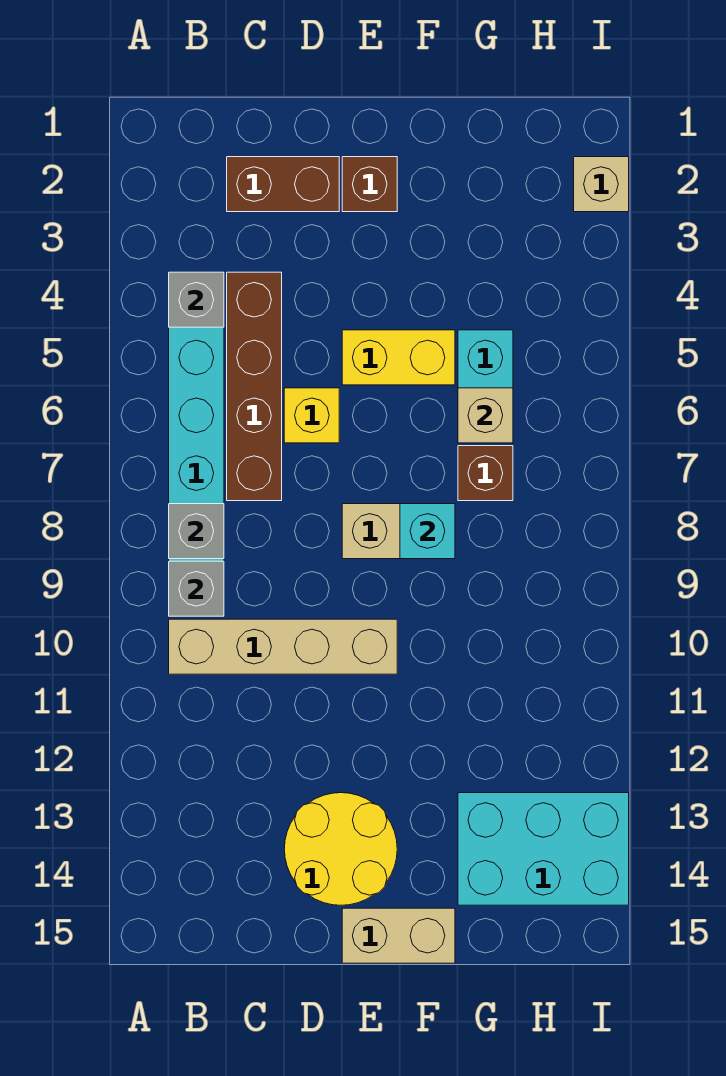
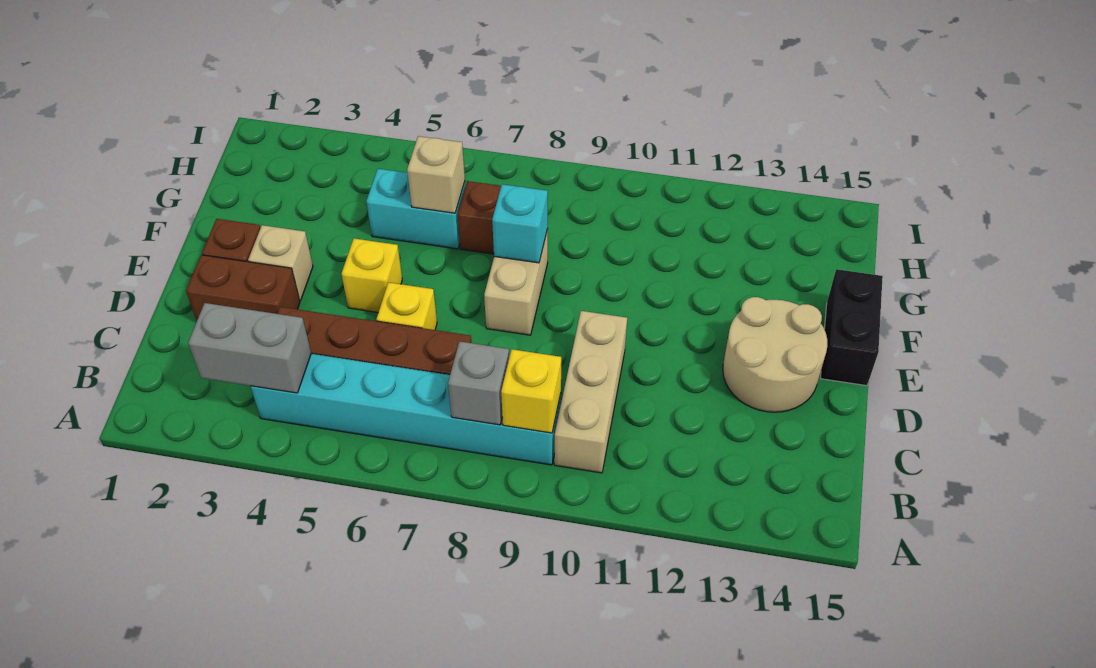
grey brick B4 level 2 -> grey brick B3:B4 level 2
grey brick B9 level 2 -> yellow brick B9 level 2
tan brick B10:E10 level 1 -> tan brick B10:D10 level 1
brown brick C2:D2 level 1 -> brown brick D2:D3 level 1
yellow round brick D13:E14 level 1 -> tan round brick D13:E14 level 1
yellow brick E5:F5 level 1 -> yellow brick E5 level 1
tan brick E15:F15 level 1 -> black brick E15:F15 level 1
cyan brick G13:I14 level 1 -> none
tan brick I2 level 1 -> tan brick E3 level 1

